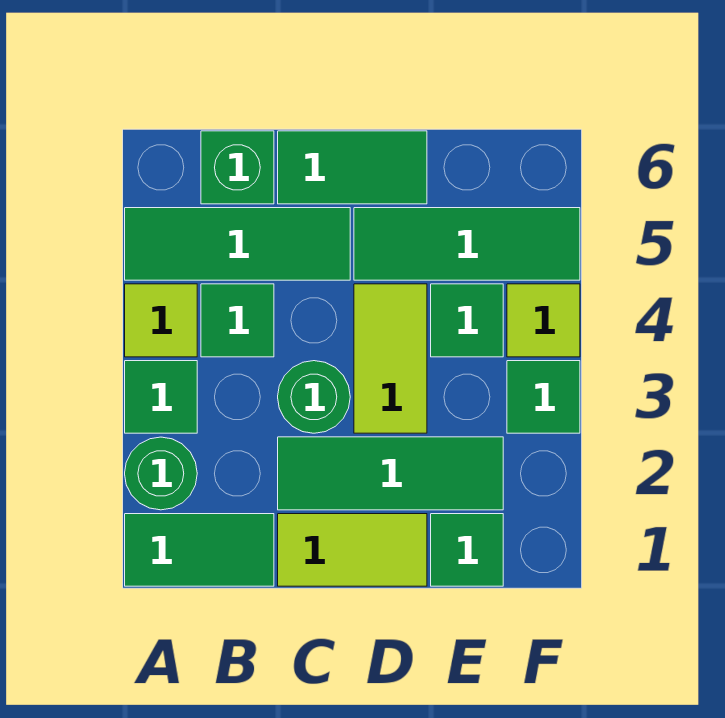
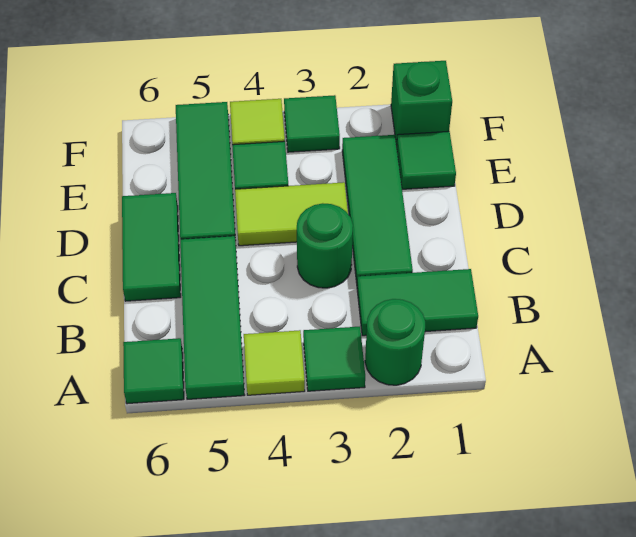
green tile A1:B1 level 1 -> green tile B1:B2 level 1
green tile B4 level 1 -> green tile A6 level 1
green brick B6 level 1 -> green brick F1 level 1
lime tile C1:D1 level 1 -> none

